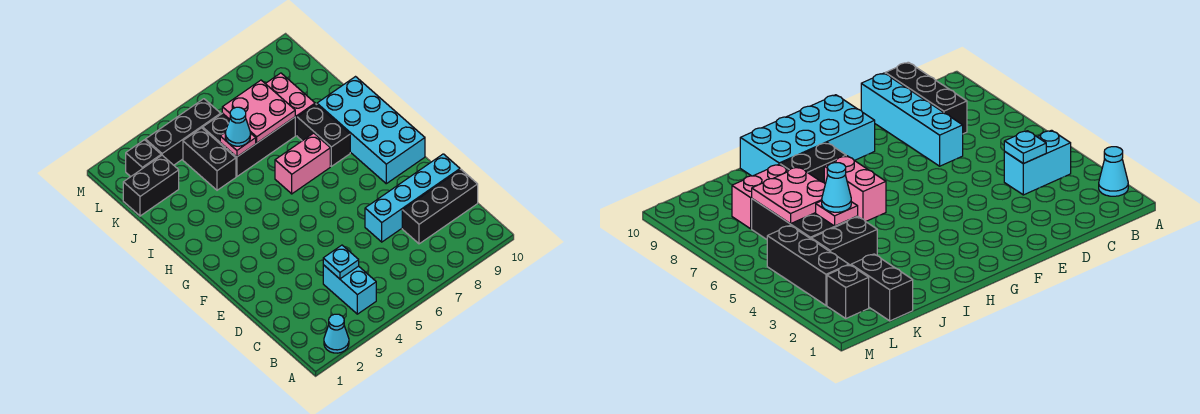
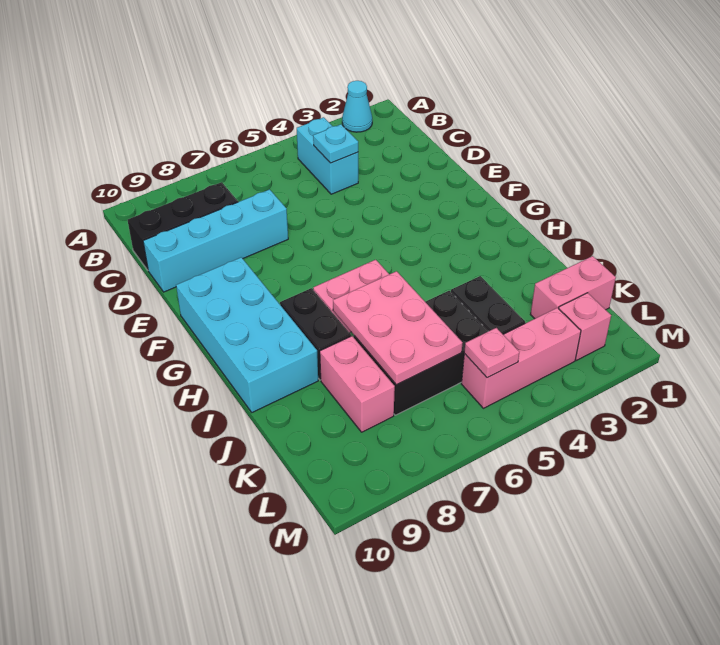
pink plate J5 level 2 -> pink plate L5 level 2
cyan cone J5 level 3 -> none
pink plate J6:K7 level 2 -> pink plate I6:K7 level 2
black brick K1:K2 level 1 -> pink brick K1:K2 level 1
black brick L2 level 1 -> pink brick L2 level 1
black brick L3:L5 level 1 -> pink brick L3:L5 level 1

